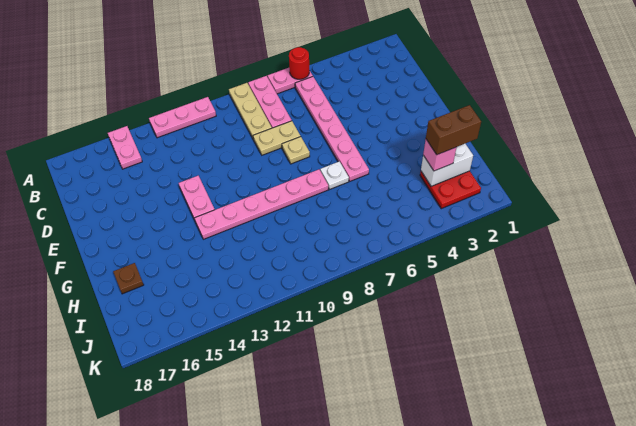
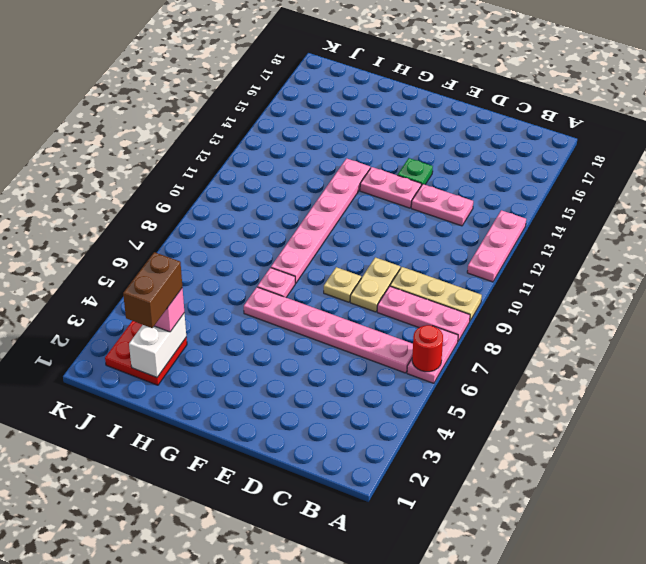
pink plate A15:B15 level 1 -> pink plate C13:D13 level 1
none -> green plate E14 level 1
white plate G7 level 1 -> pink plate G7 level 1
brown plate H17 level 1 -> none

